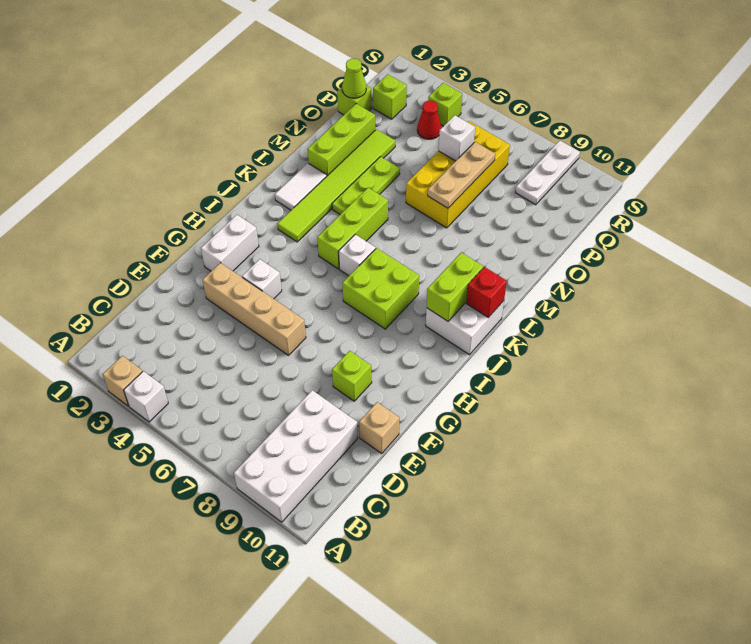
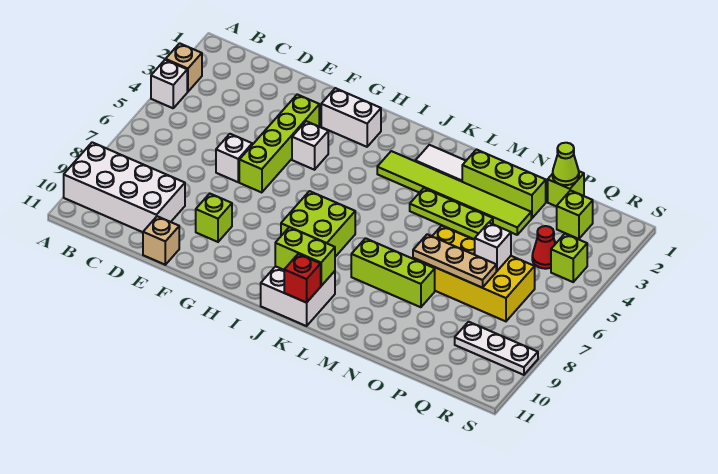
tan brick F3:F6 level 1 -> lime brick F3:F6 level 1
lime brick J5:L5 level 1 -> lime brick L8:N8 level 1
white brick J6 level 1 -> white brick E6 level 1

